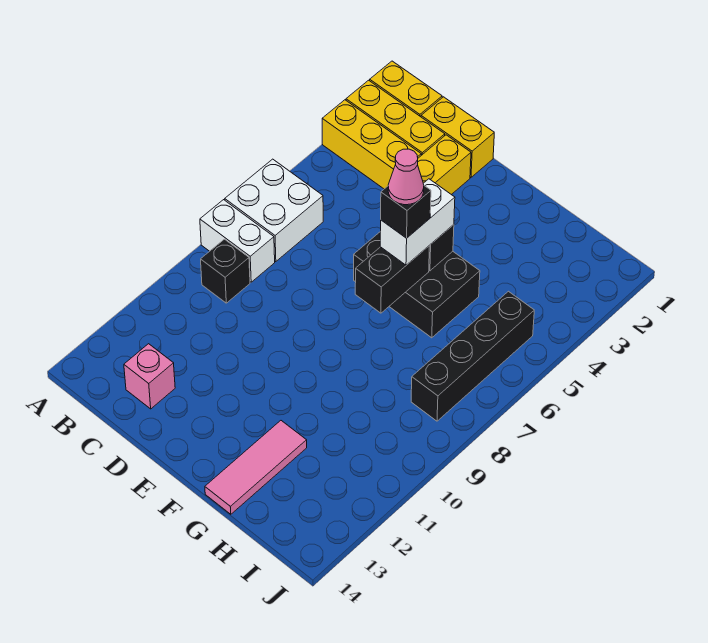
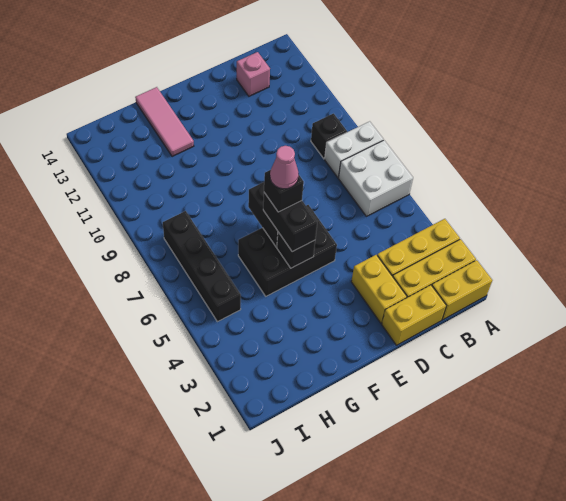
white brick F5:F6 level 3 -> black brick F5:F6 level 3

